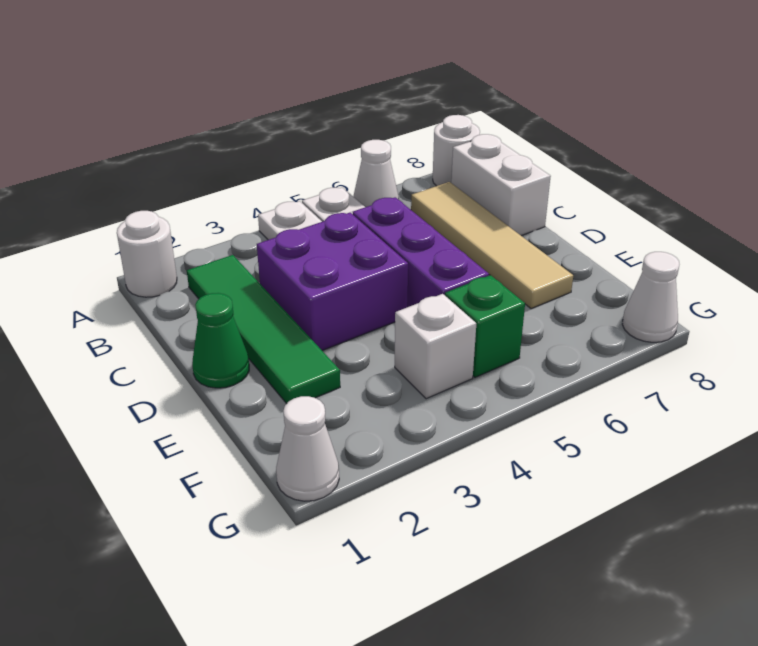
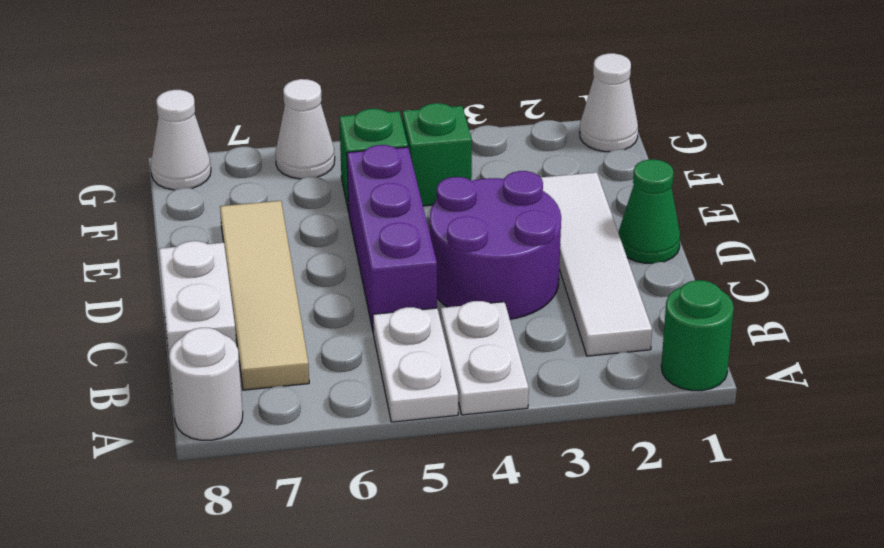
white round brick A1 level 1 -> green round brick A1 level 1
white cone A6 level 1 -> white cone G6 level 1
green tile B2:E2 level 1 -> white tile B2:E2 level 1
purple brick C3:D4 level 1 -> purple round brick C3:D4 level 1
white brick F4 level 1 -> green brick F4 level 1

